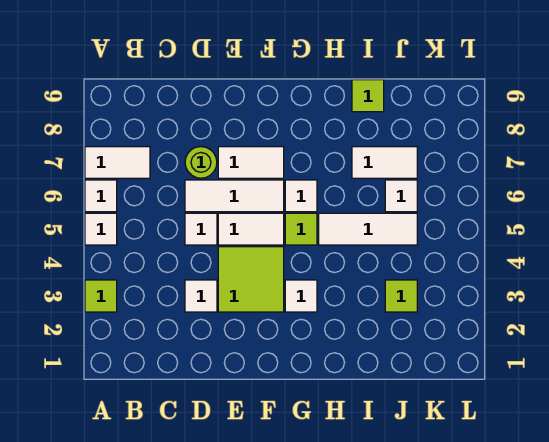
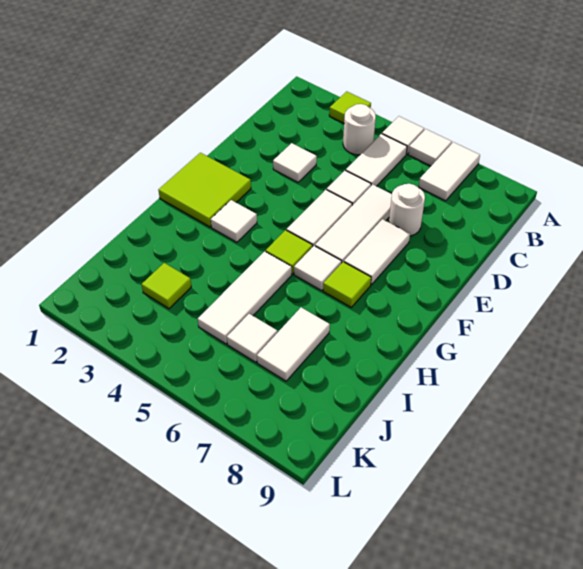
none -> white round brick B4 level 1
none -> white tile B5:C5 level 1
lime round brick D7 level 1 -> white round brick D7 level 1
lime tile E3:F4 level 1 -> lime tile F1:G2 level 1
lime tile I9 level 1 -> lime tile G7 level 1

